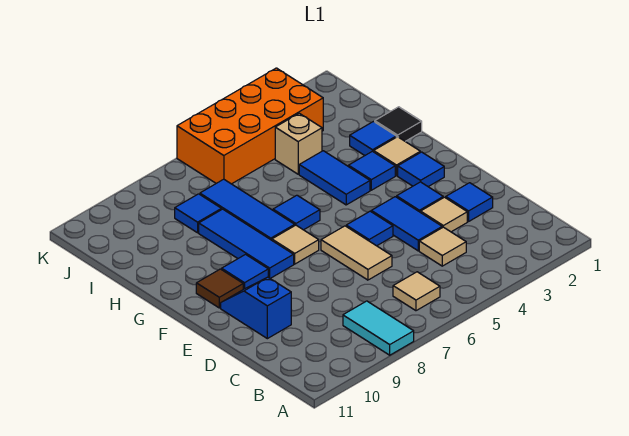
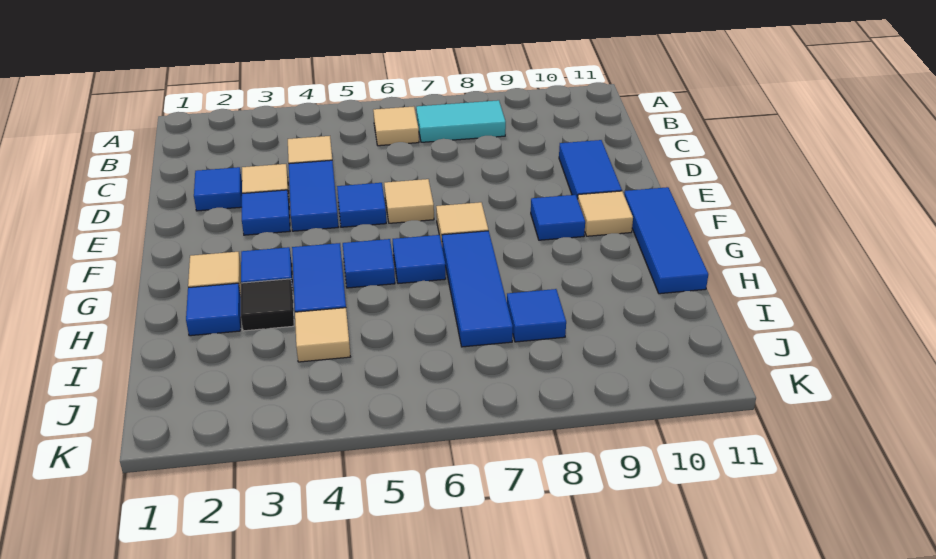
cyan tile A8:B8 level 1 -> cyan tile B7:B8 level 1
tan tile D6:E6 level 1 -> tan tile E6 level 1
blue slope D10:E10 level 1 top D -> blue tile D10:E10 level 1
blue tile F2 level 1 -> blue tile G5 level 1
blue tile F8:H8 level 1 -> blue tile F11:H11 level 1
brown tile F10 level 1 -> tan tile F10 level 1
black tile H1 level 1 -> black tile H3 level 1
tan brick I4 level 1 -> tan tile I4 level 1
orange brick J3:K6 level 1 -> none

